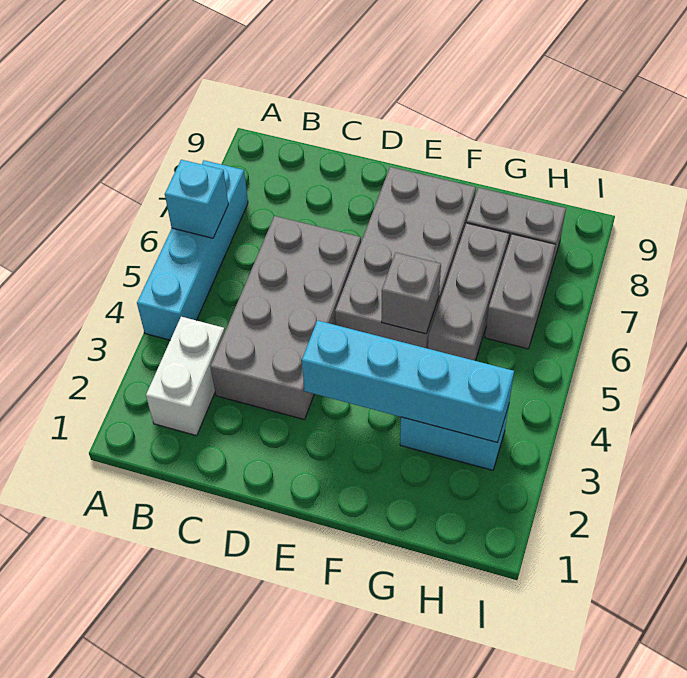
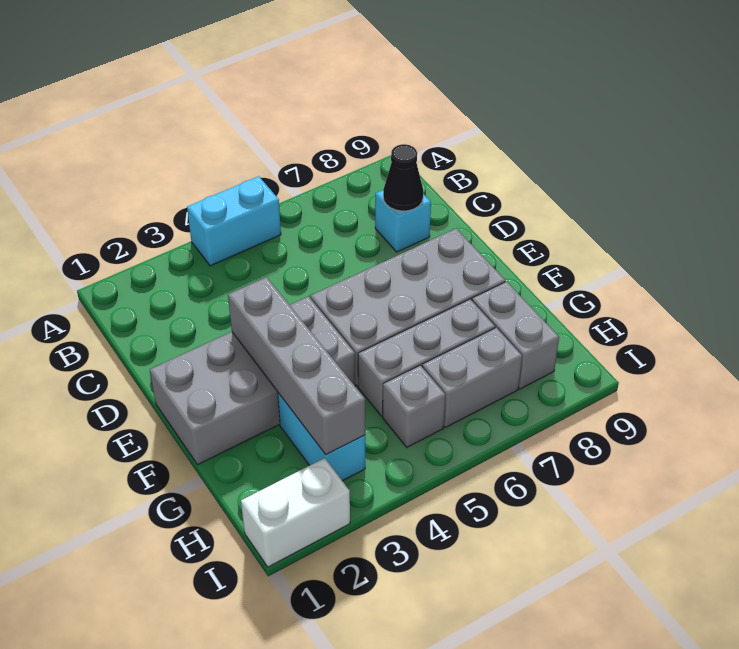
cyan brick A4:A7 level 1 -> cyan brick A4:A5 level 1
cyan brick A6 level 2 -> cyan brick C8 level 1
white brick B2:B3 level 1 -> white brick I1:I2 level 1
grey brick C3:D6 level 1 -> grey brick E1:F4 level 1
none -> black cone C8 level 2
cyan brick E3:H3 level 2 -> grey brick E3:H3 level 2
grey brick F5 level 2 -> grey brick H5 level 1

